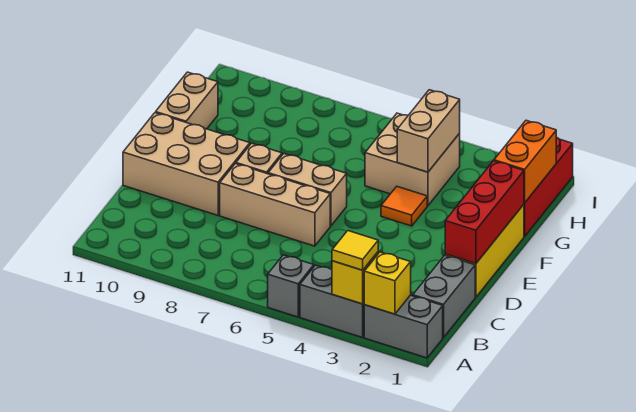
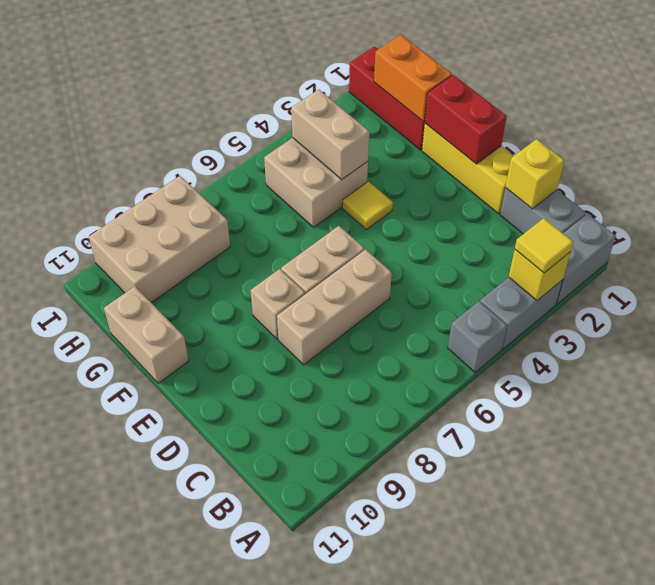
yellow brick A2 level 2 -> yellow brick C1 level 2
red brick D1:F1 level 2 -> red brick E1:F1 level 2
tan brick D9:E11 level 1 -> tan brick H8:I10 level 1
orange tile F4 level 1 -> yellow tile F4 level 1

